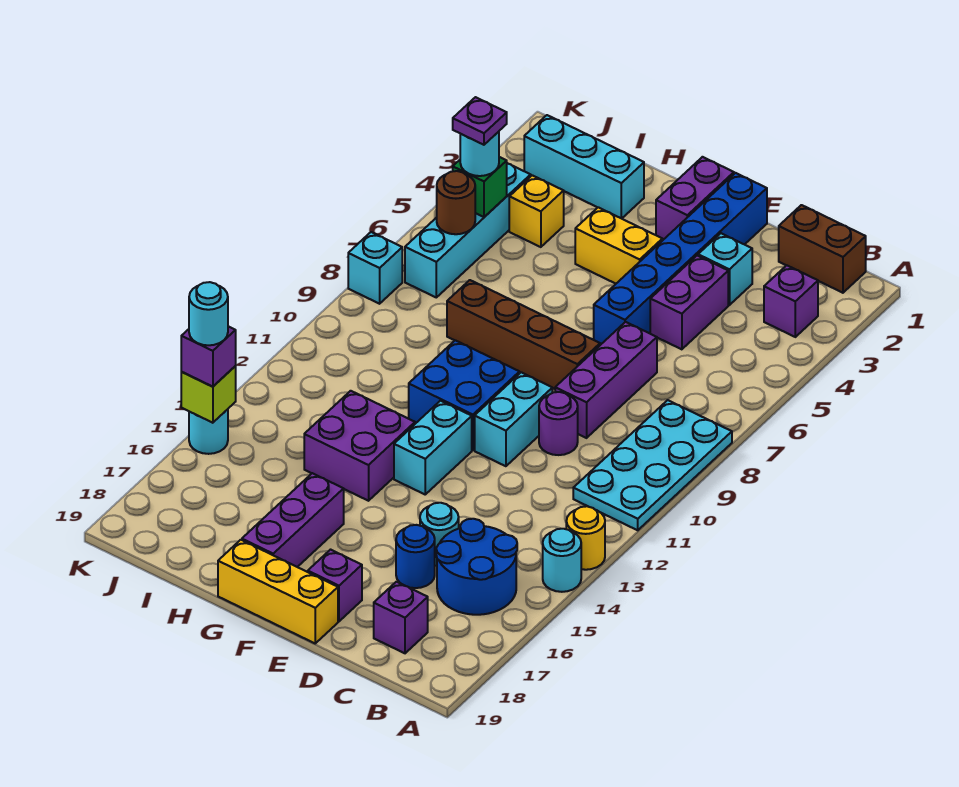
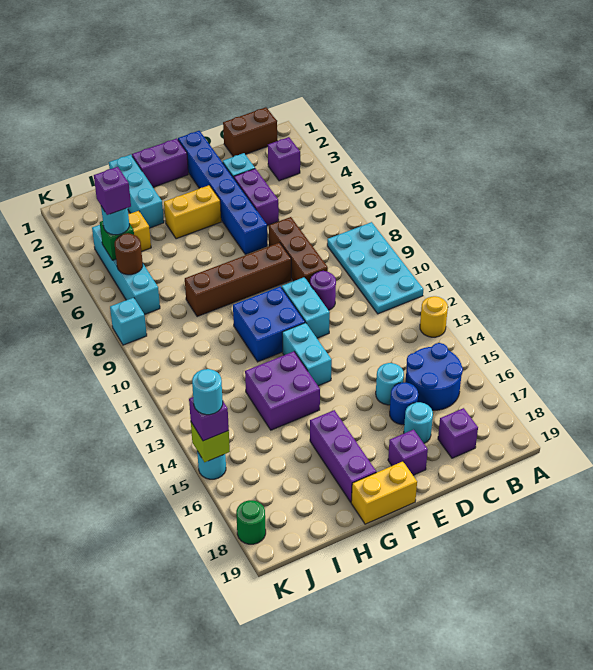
cyan round brick A14 level 1 -> cyan round brick D17 level 1
purple brick D7:D9 level 1 -> brown brick D7:D9 level 1
yellow brick E19:G19 level 1 -> yellow brick F19:G19 level 1
purple brick F1:F2 level 1 -> purple brick F1:G1 level 1
cyan brick H2:J2 level 1 -> cyan brick H1:H3 level 1
purple plate J5 level 4 -> purple brick J5 level 4
none -> green round brick K18 level 1

